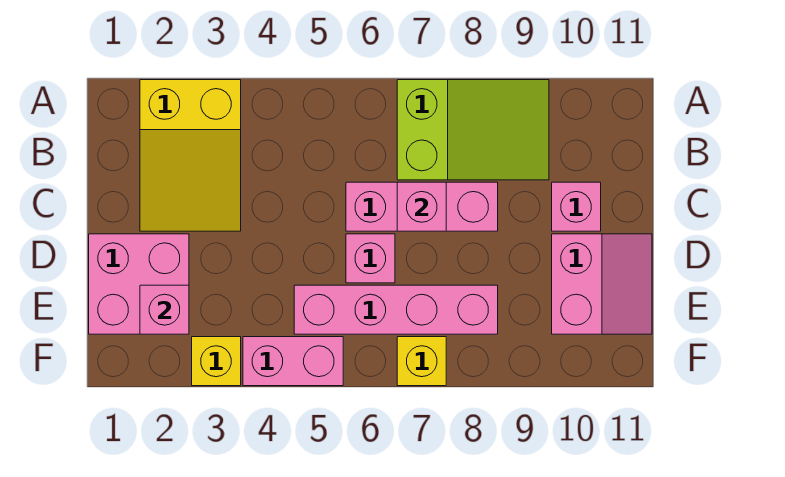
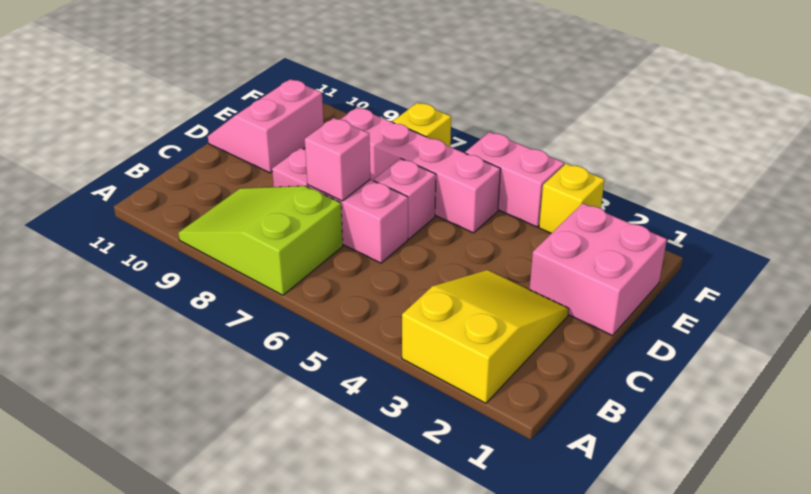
pink brick C10 level 1 -> none
pink brick E2 level 2 -> none

